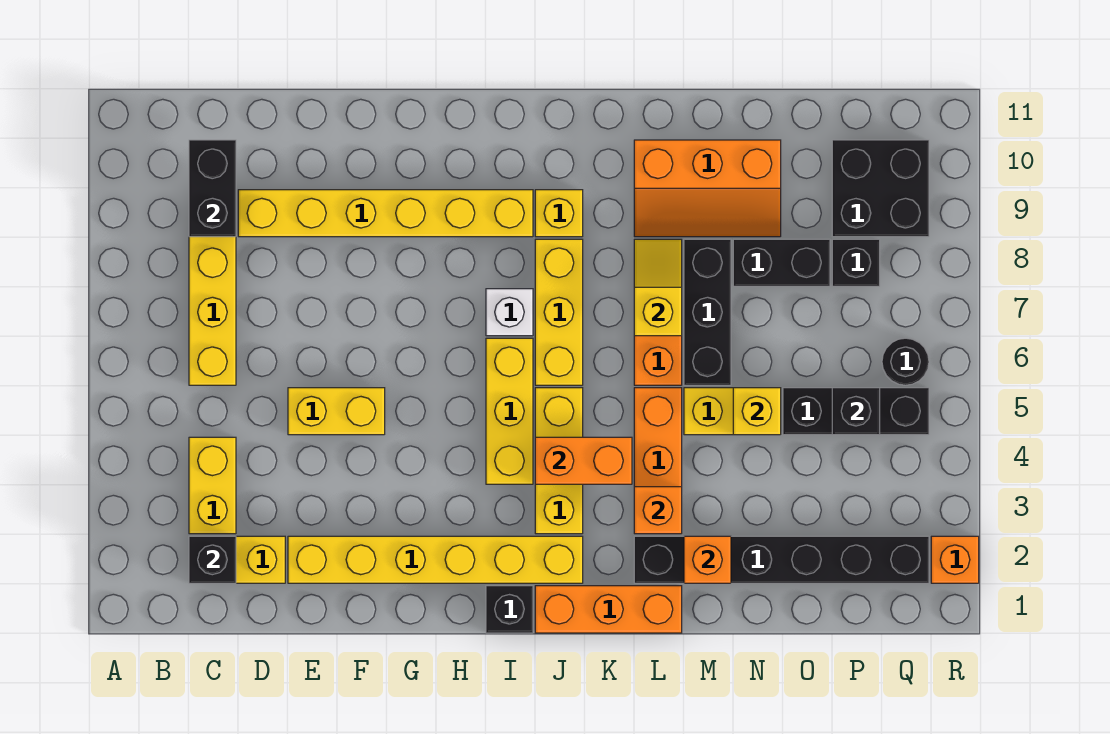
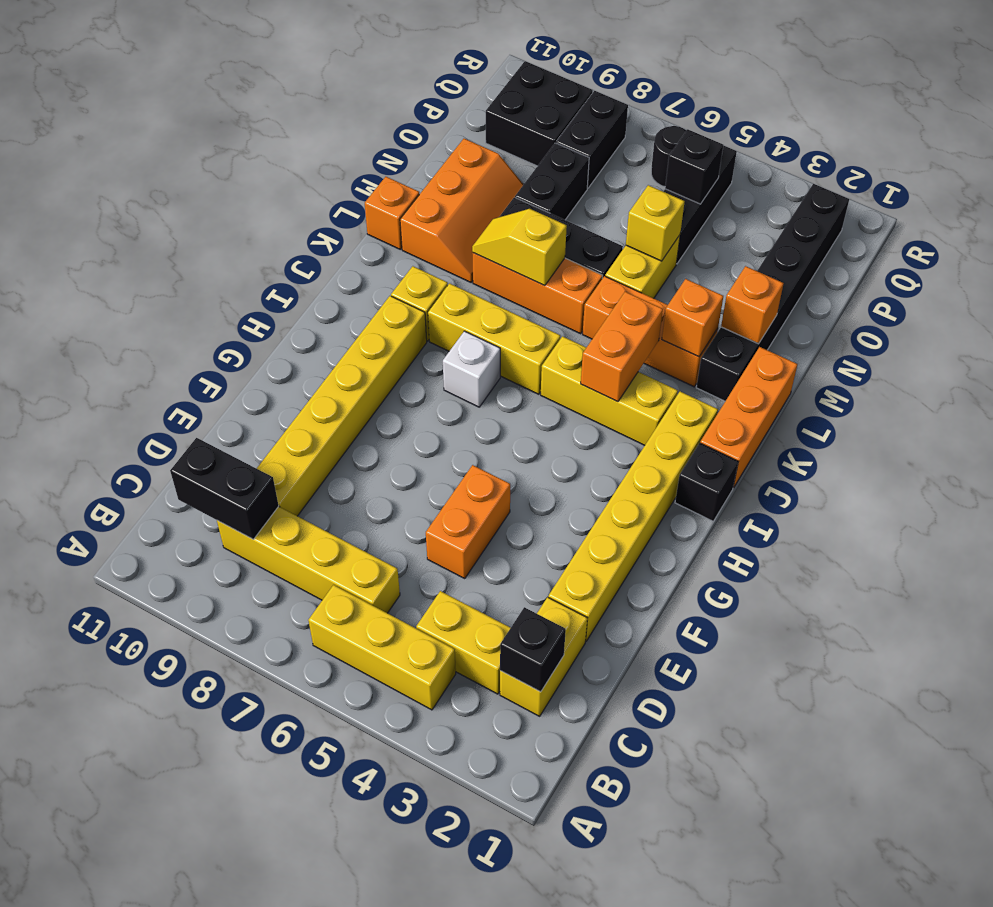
yellow brick E5:F5 level 1 -> orange brick E5:F5 level 1
yellow brick I4:I6 level 1 -> yellow brick B4:B6 level 1
black brick P8 level 1 -> black brick P8:Q8 level 1
orange brick R2 level 1 -> orange brick L11 level 1

